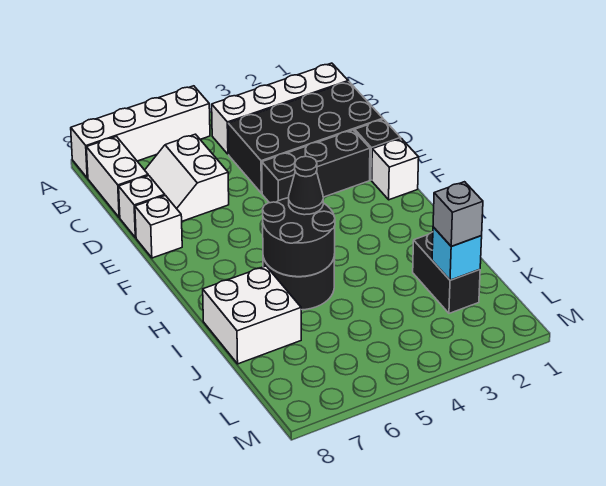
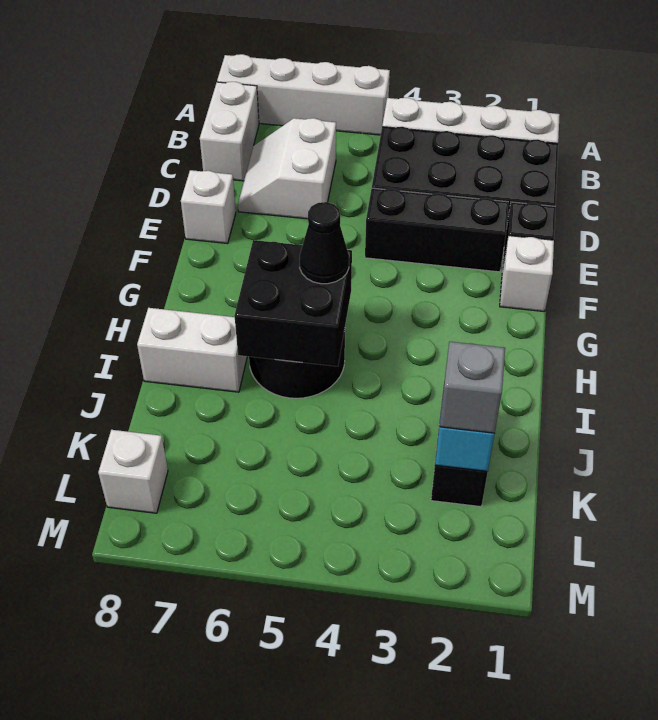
white brick D8 level 1 -> white brick L8 level 1
black round brick H5:I6 level 2 -> black brick H5:I6 level 2
white brick I7:J8 level 1 -> white brick I7:I8 level 1

